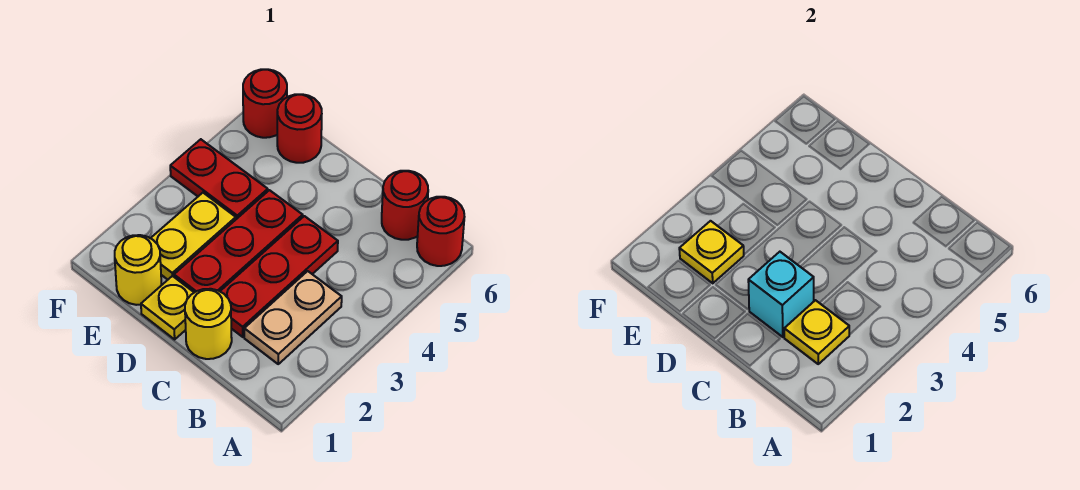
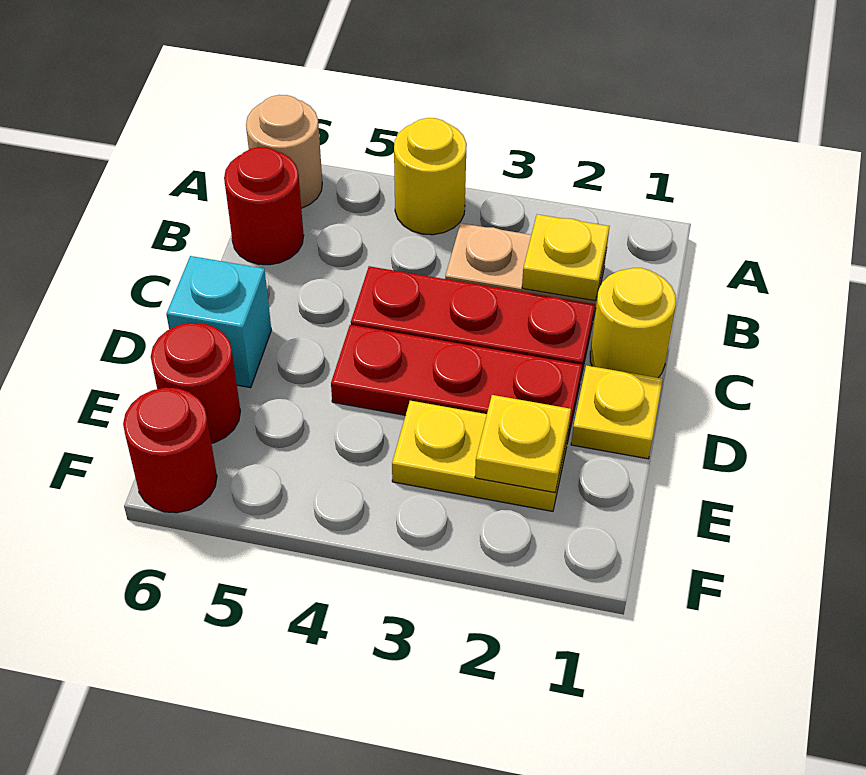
red round brick A6 level 1 -> tan round brick A6 level 1
cyan brick C2 level 2 -> cyan brick D6 level 1
yellow round brick E1 level 1 -> yellow round brick A4 level 1
red plate E4:F4 level 1 -> none

